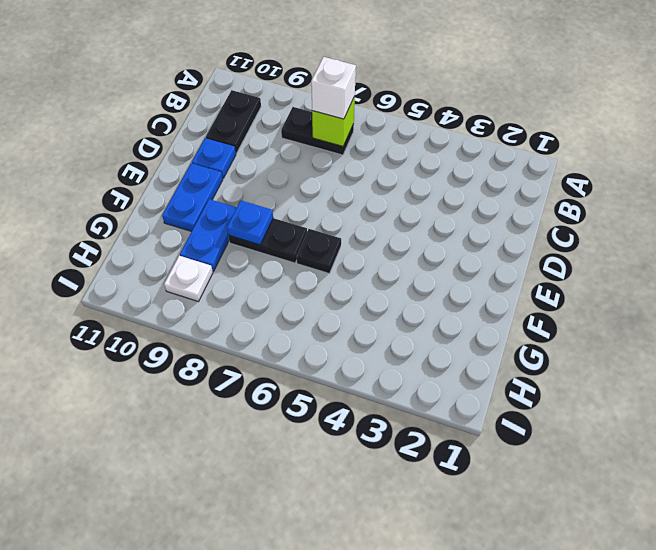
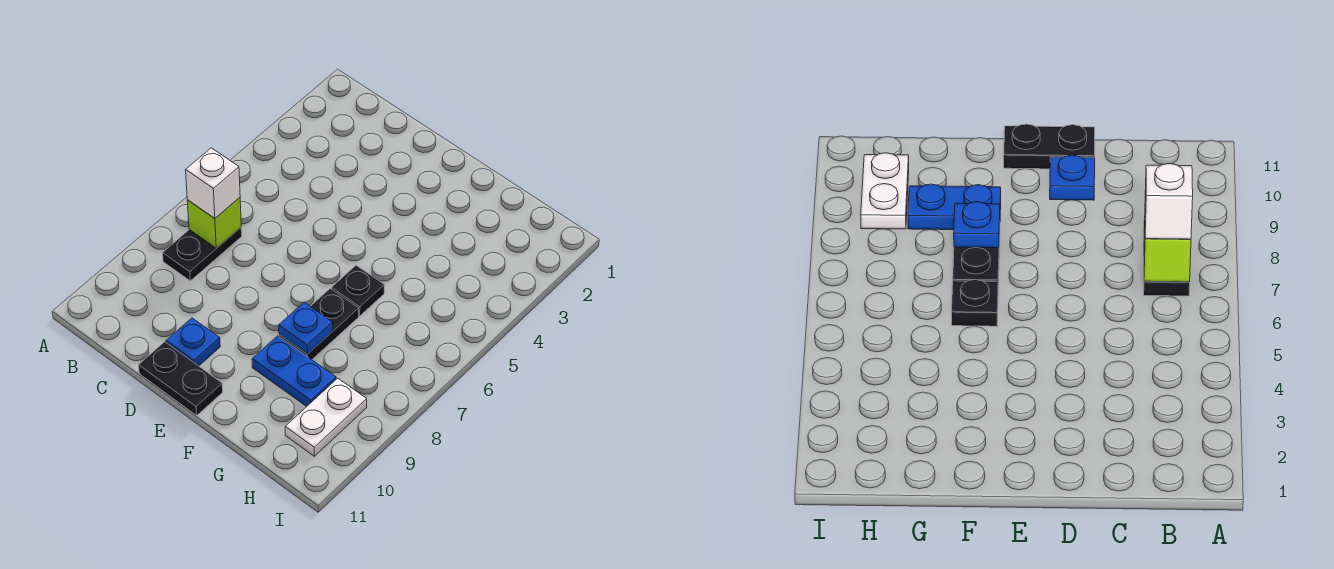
black plate B10:C10 level 1 -> black plate D11:E11 level 1
blue plate E10:F10 level 1 -> none
white plate H9 level 1 -> white plate H9:H10 level 1

